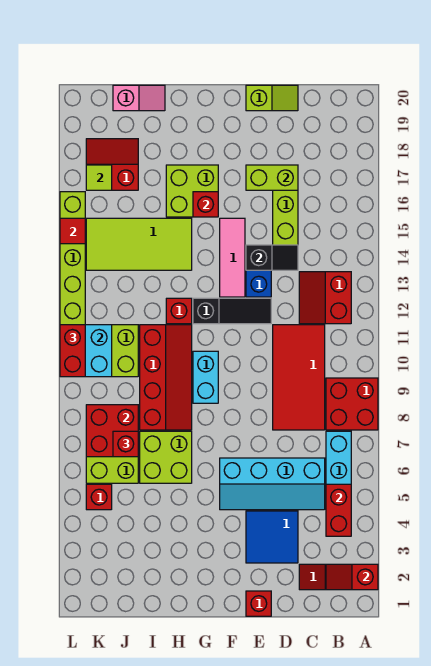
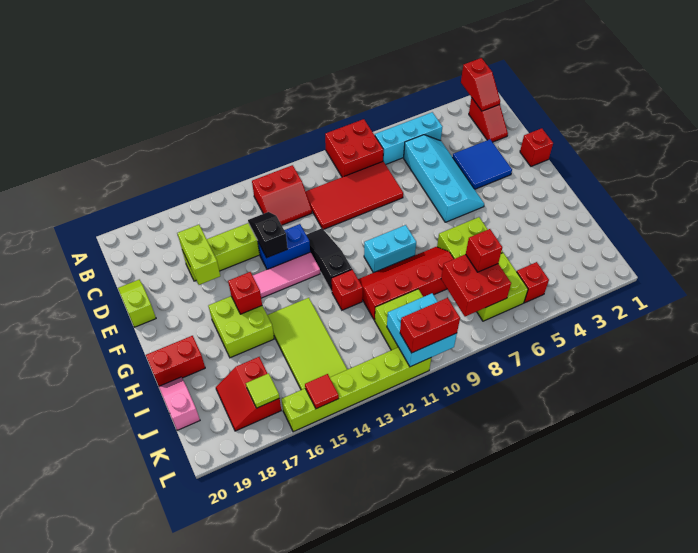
red brick B4:B5 level 2 -> red brick H19:H20 level 1

